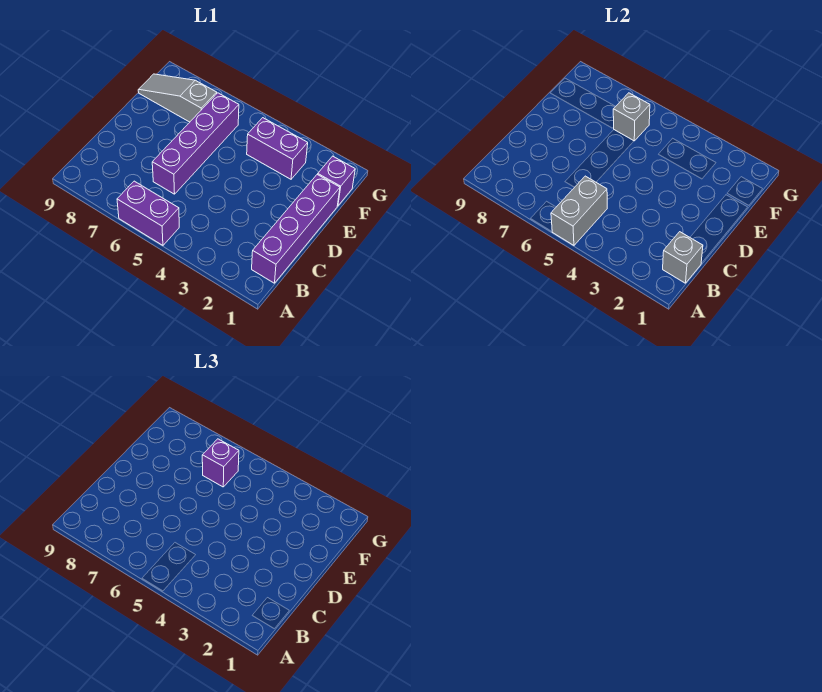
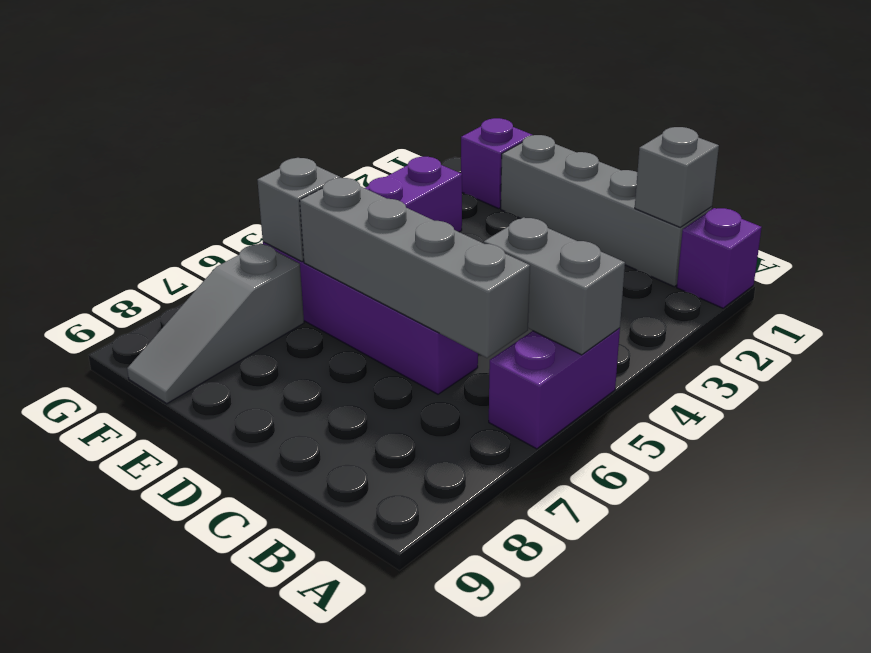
purple brick B1:E1 level 1 -> grey brick B1:E1 level 1
none -> grey brick B6:E6 level 2
purple brick F6 level 3 -> purple brick A1 level 1

